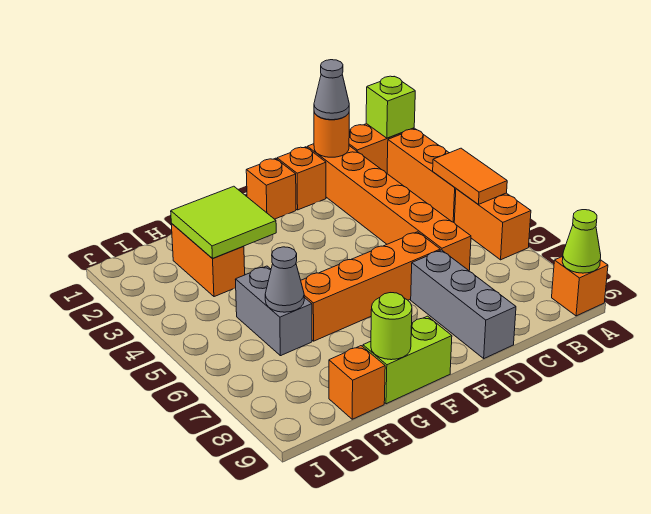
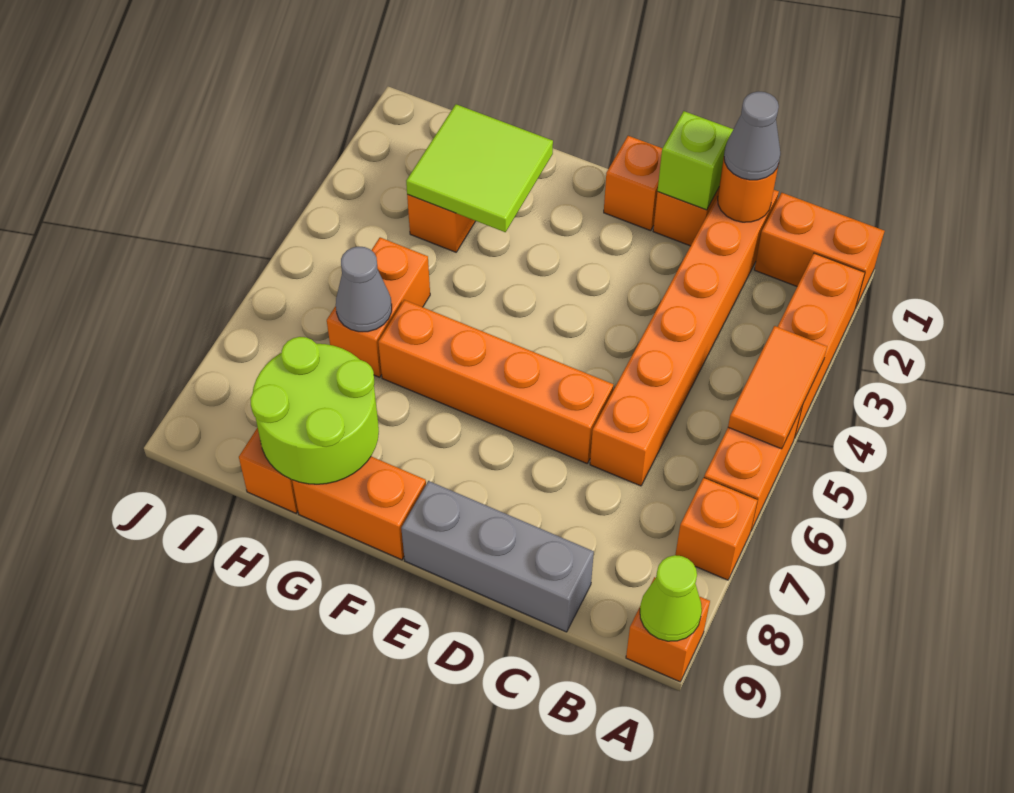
lime brick A1 level 2 -> lime brick D1 level 2
none -> orange brick A7 level 1
grey brick D7:D9 level 1 -> grey brick C9:E9 level 1
lime brick F9:G9 level 1 -> orange brick F9:G9 level 1
lime round brick G9 level 2 -> lime round brick G8:H9 level 2
grey brick H5:H6 level 1 -> orange brick H5:H6 level 1

